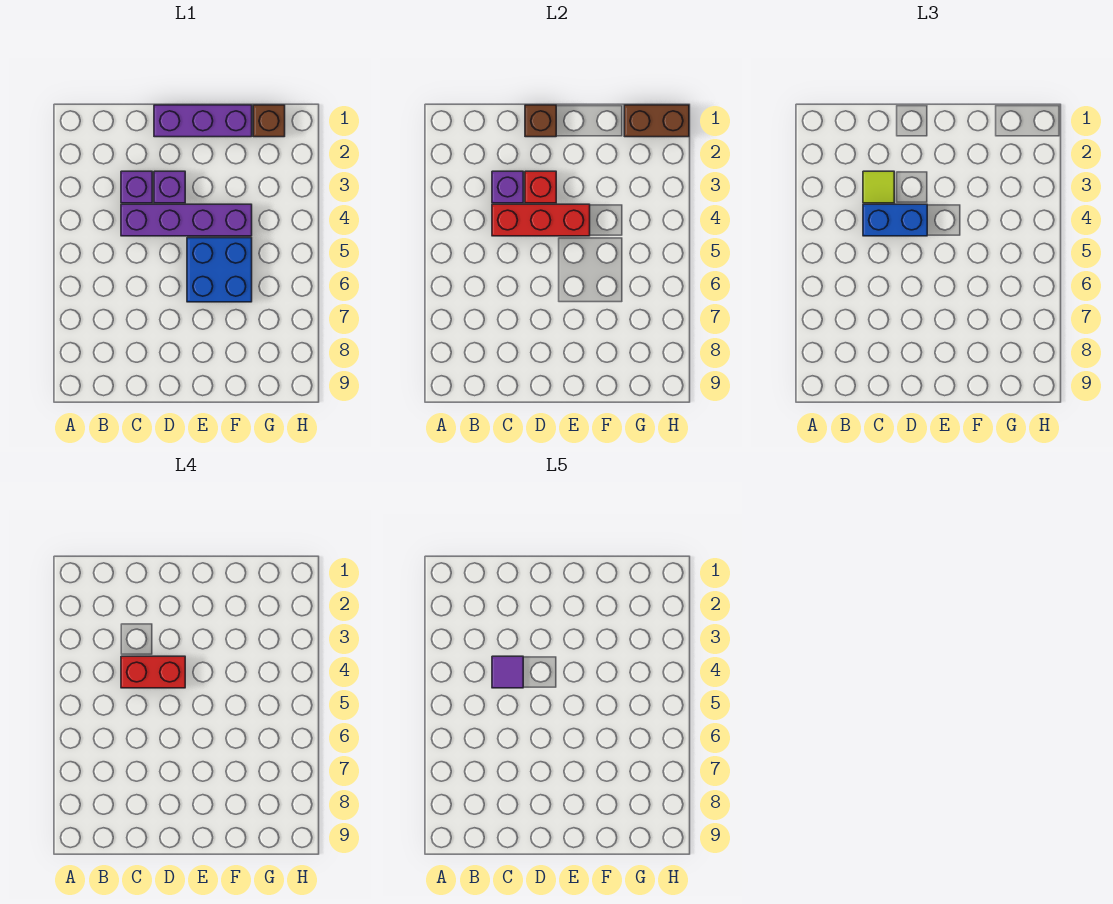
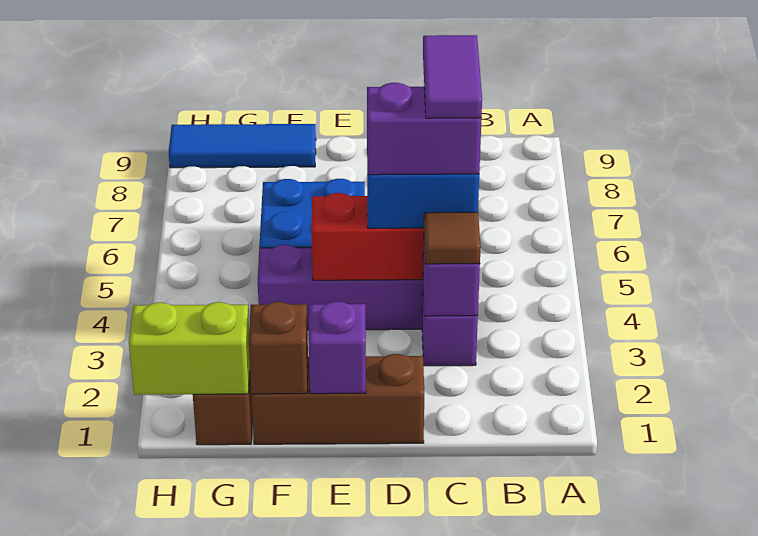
lime tile C3 level 3 -> brown tile C3 level 3
red brick C4:D4 level 4 -> purple brick C4:D4 level 4
purple tile C4 level 5 -> purple tile C4:C5 level 5
purple brick D1:F1 level 1 -> brown brick D1:F1 level 1
brown brick D1 level 2 -> brown brick F1 level 2
purple brick D3 level 1 -> purple brick E1 level 2
red brick D3 level 2 -> none
none -> blue tile F9:H9 level 1
brown brick G1:H1 level 2 -> lime brick G1:H1 level 2

